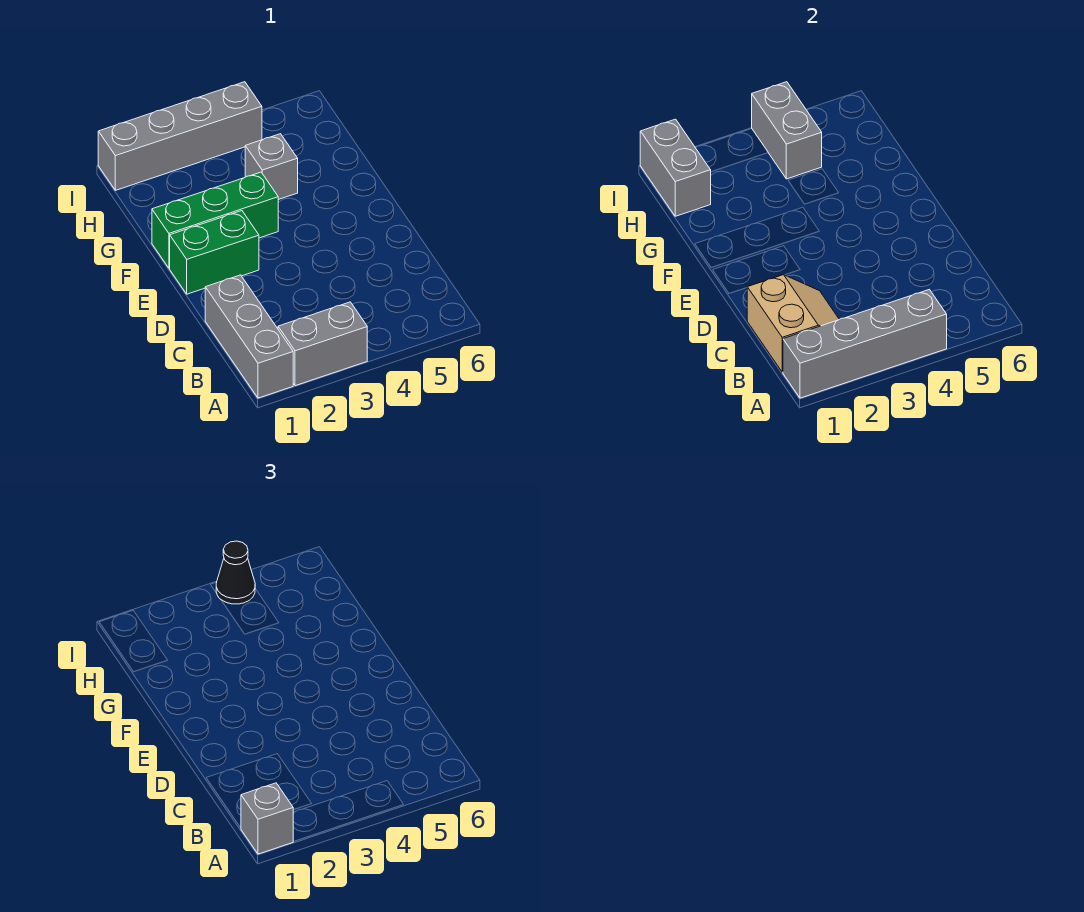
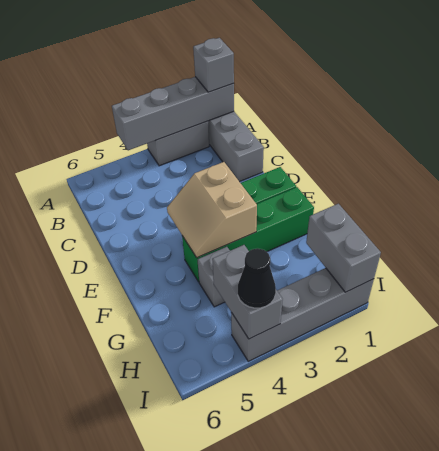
tan slope B1:C2 level 2 top 1 -> tan slope E3:F4 level 2 top 3
green brick F1:F3 level 1 -> green brick F1:F4 level 1

